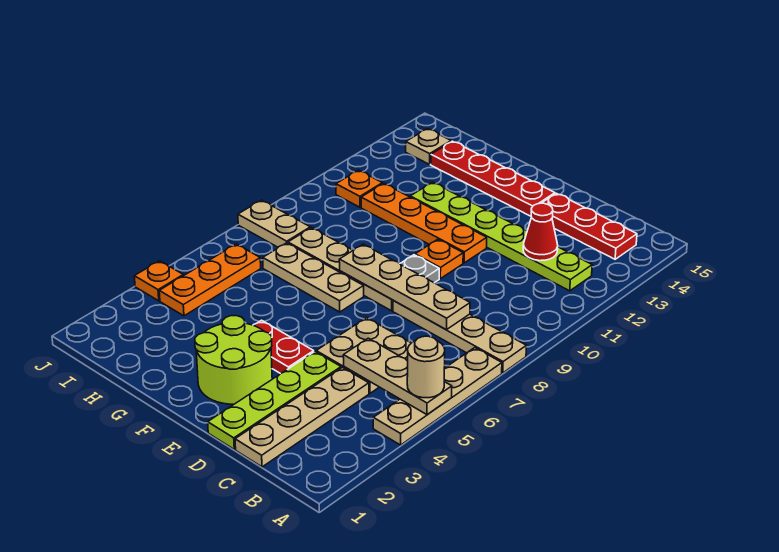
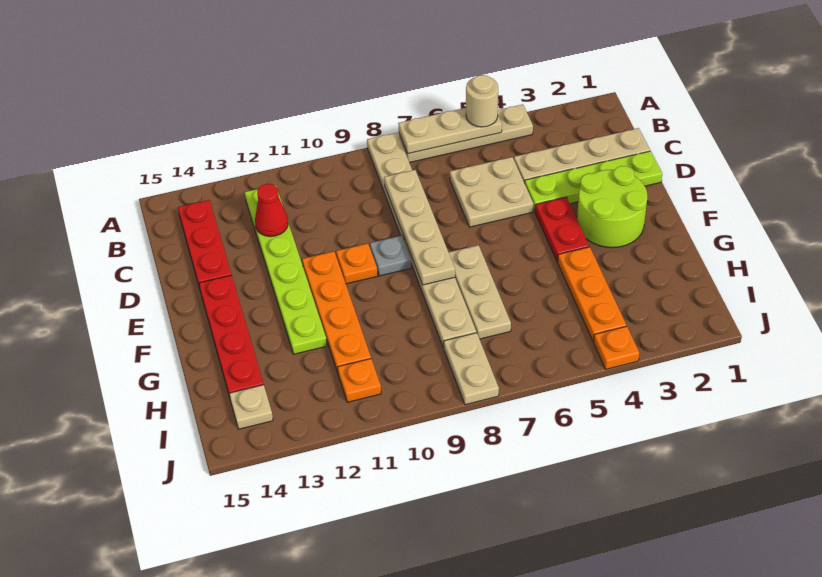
tan plate A5:C5 level 2 -> tan plate A5:A7 level 2
orange plate I4:I6 level 1 -> orange plate G4:I4 level 1

